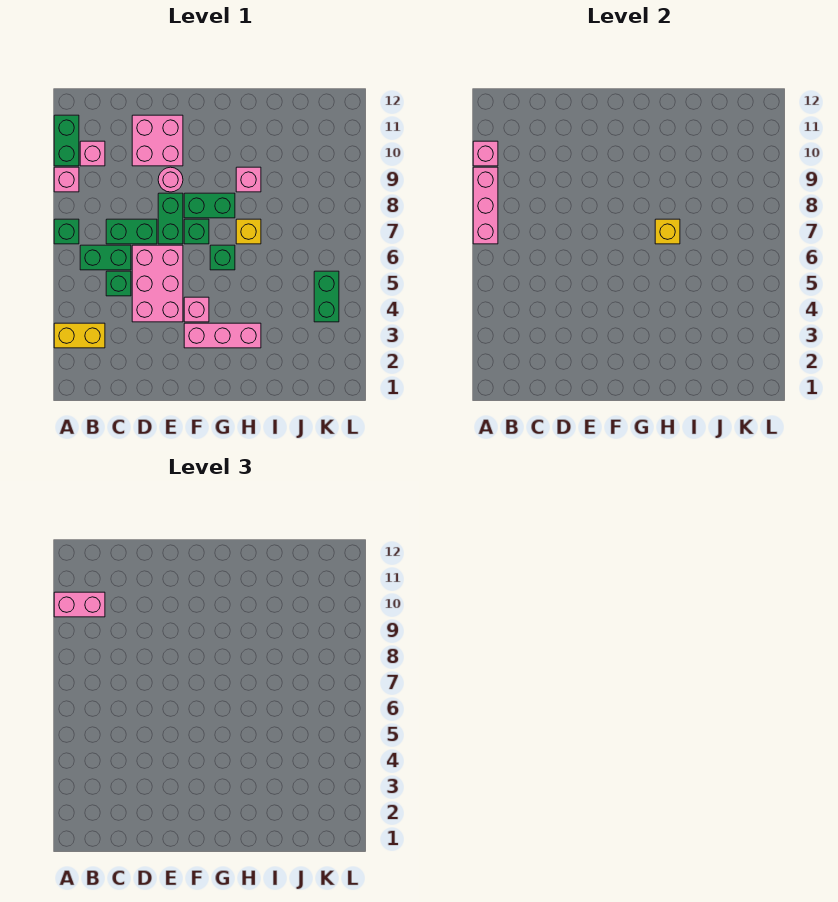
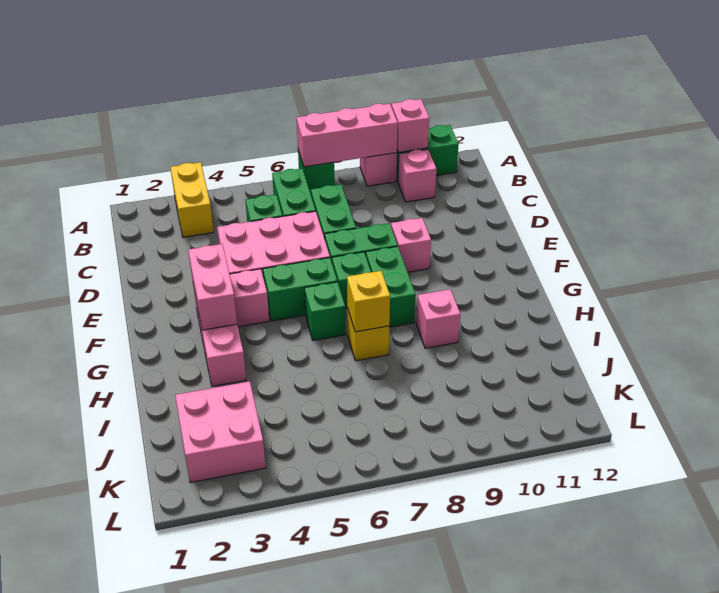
pink brick A10:B10 level 3 -> pink brick F3:G3 level 2
pink brick D10:E11 level 1 -> pink brick J2:K3 level 1
pink round brick E9 level 1 -> pink brick E9 level 1
green brick K4:K5 level 1 -> green brick F5:F6 level 1

